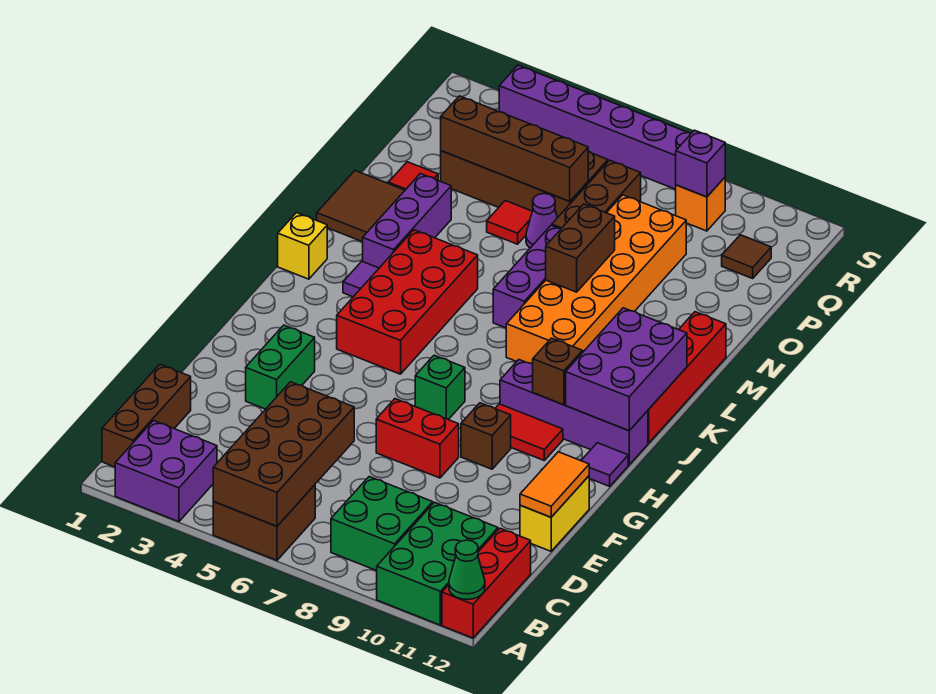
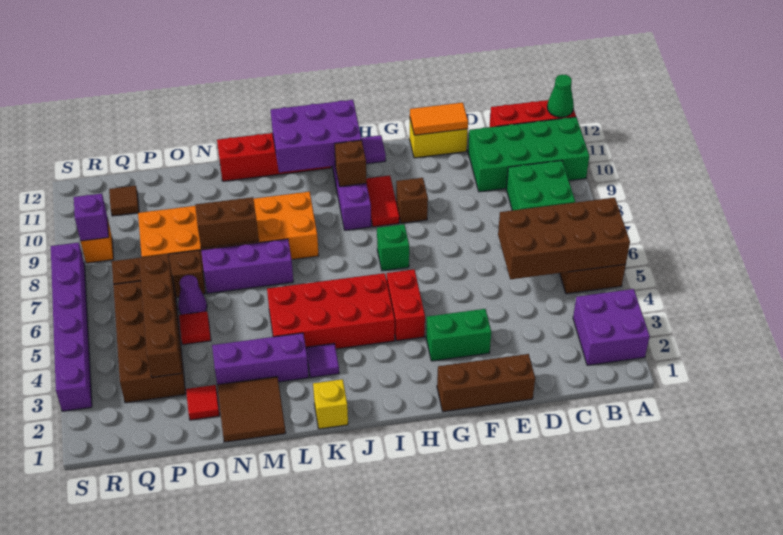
green brick A10:C11 level 1 -> green brick A10:D11 level 1
brown brick B1:D1 level 1 -> brown brick E1:G1 level 1
red brick F7:F8 level 1 -> red brick H4:H5 level 1

